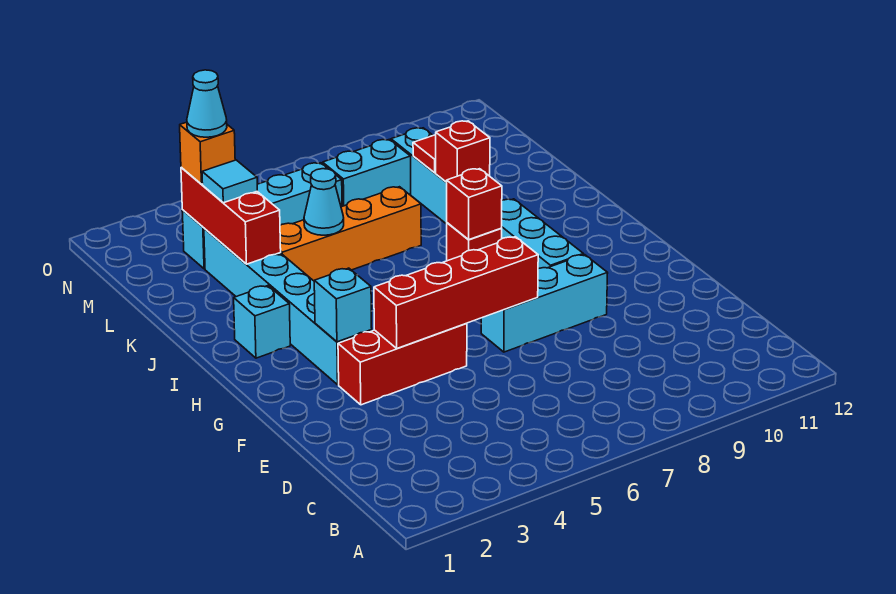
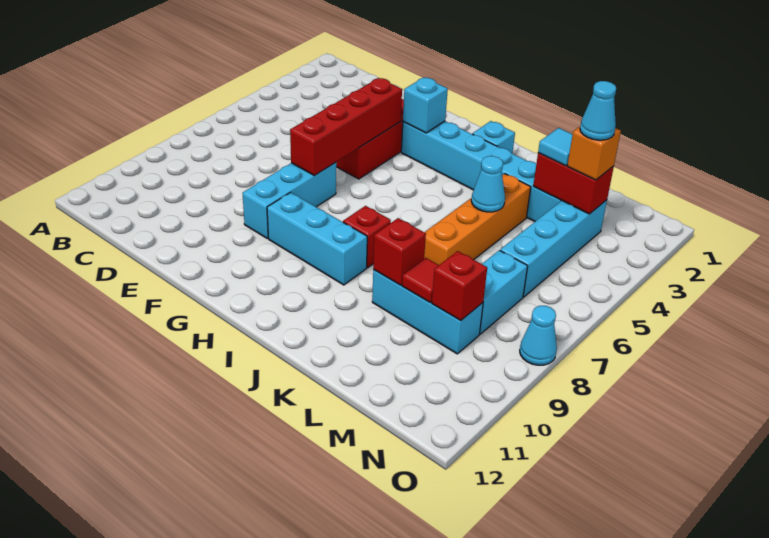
red brick I8 level 2 -> red brick M9 level 2
red brick K3:M3 level 2 -> red brick L3:M3 level 2
none -> cyan cone O8 level 1

